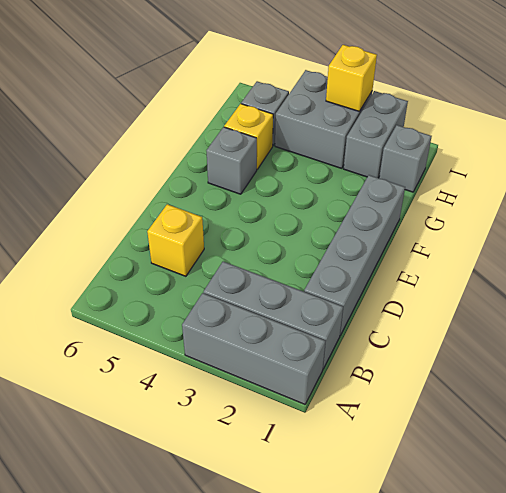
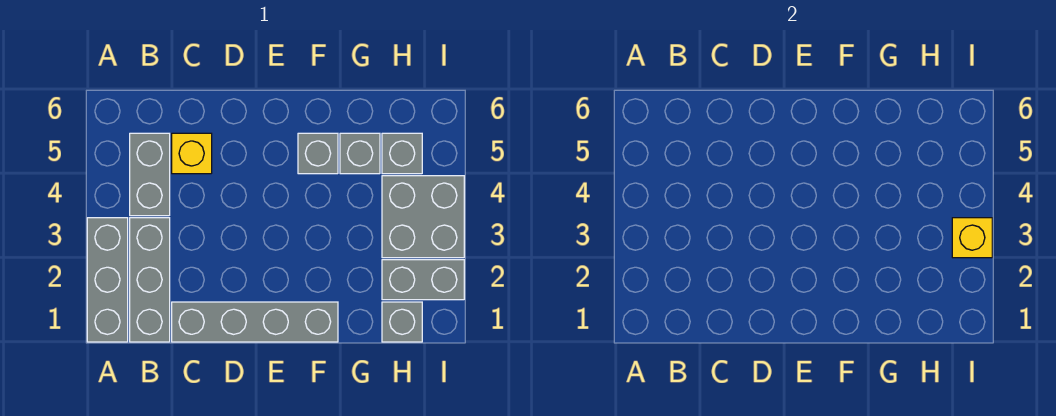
none -> grey brick B4:B5 level 1
yellow brick G5 level 1 -> grey brick G5 level 1

